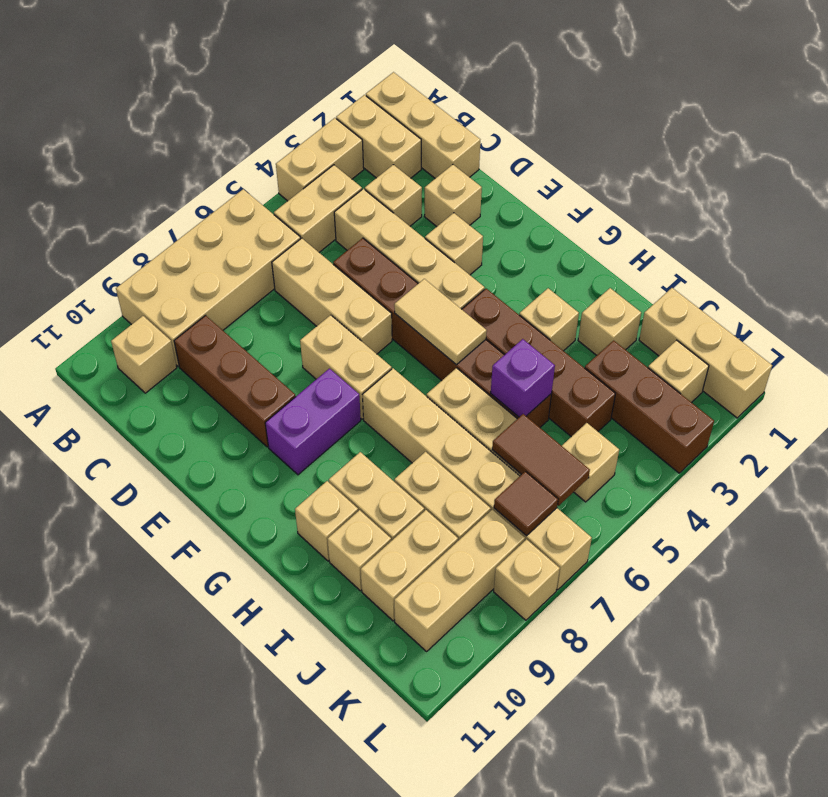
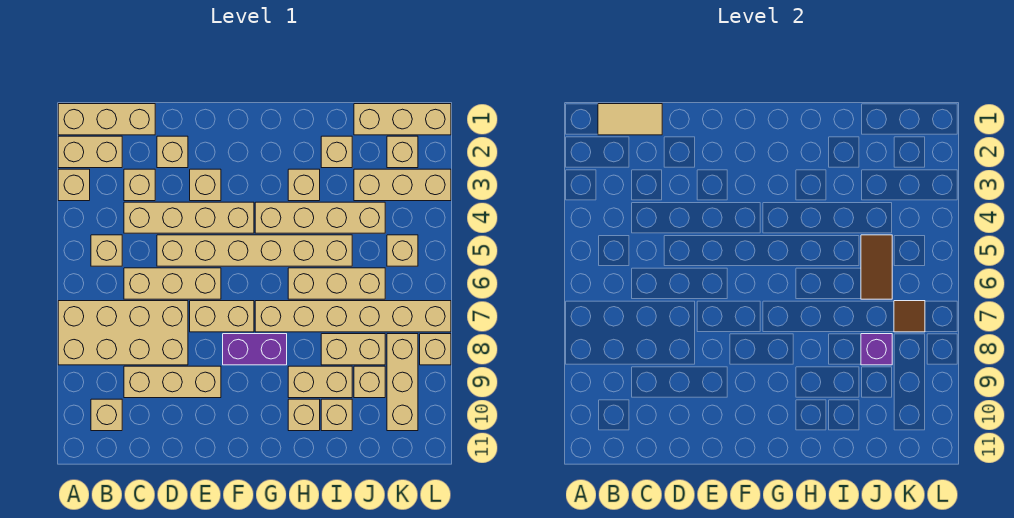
tan brick A3:A4 level 1 -> tan brick A3 level 1
tan brick A6:B9 level 1 -> tan brick A7:D8 level 1
tan brick B4:B5 level 1 -> tan brick B5 level 1
brown brick C9:E9 level 1 -> tan brick C9:E9 level 1
brown brick D5:I5 level 1 -> tan brick D5:I5 level 1
tan tile F5:G5 level 2 -> tan tile B1:C1 level 2
purple brick F8:F9 level 1 -> purple brick F8:G8 level 1
brown brick G4:J4 level 1 -> tan brick G4:J4 level 1
purple brick I5 level 2 -> purple brick J8 level 2
brown brick J3:L3 level 1 -> tan brick J3:L3 level 1
brown tile J6:K6 level 2 -> brown tile J5:J6 level 2
tan brick J9:J10 level 1 -> tan brick J9 level 1

